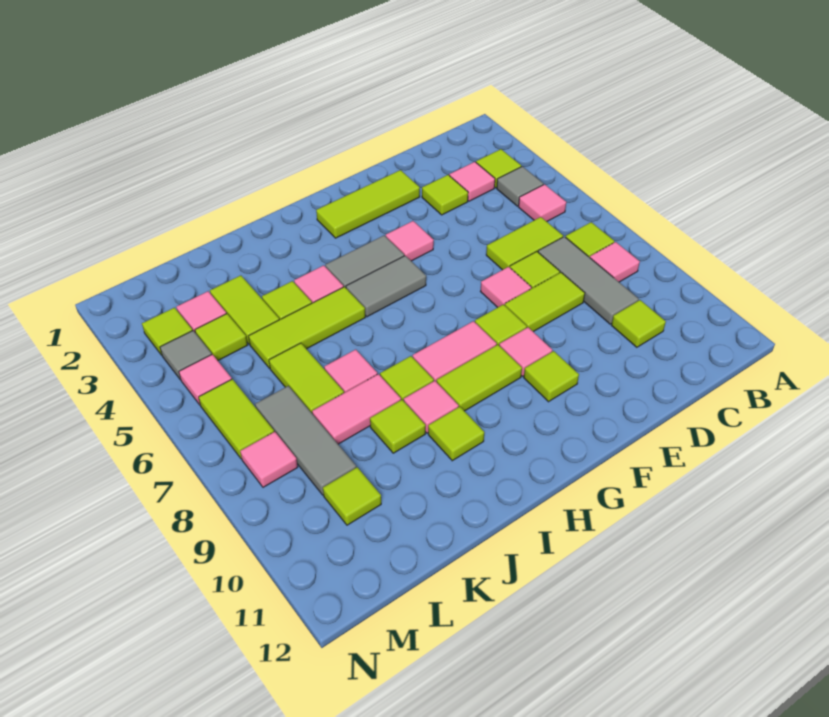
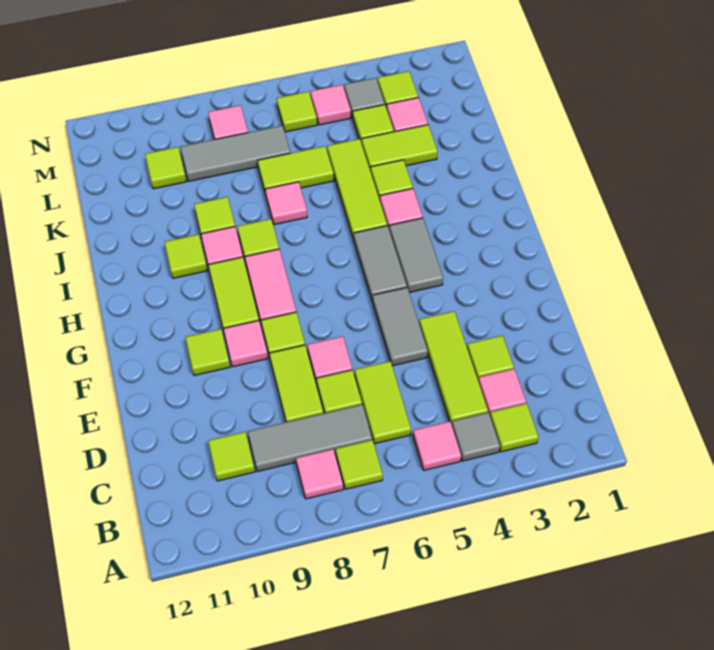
lime tile E2:G2 level 1 -> lime tile C4:E4 level 1
none -> grey tile E5:F5 level 1
pink tile F4 level 1 -> none
pink tile J8:K8 level 1 -> none
lime tile M6:M7 level 1 -> lime tile M6 level 1

